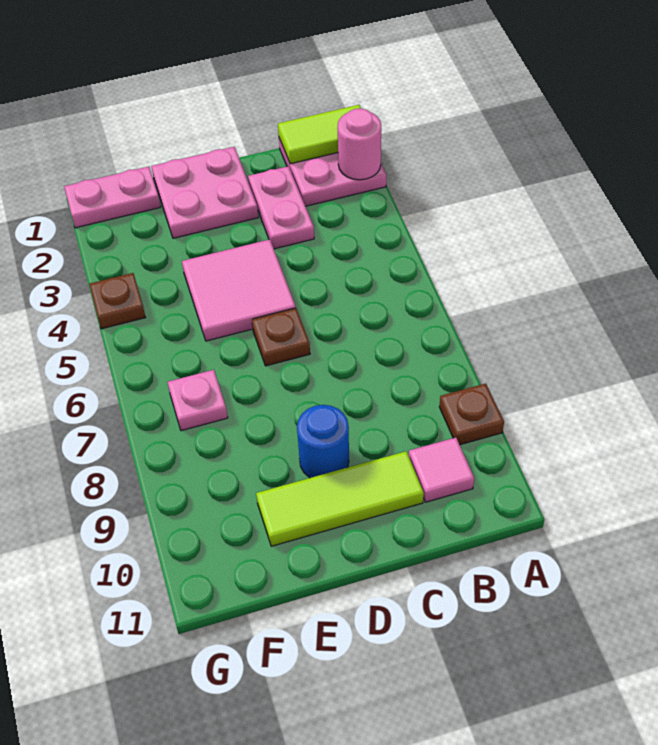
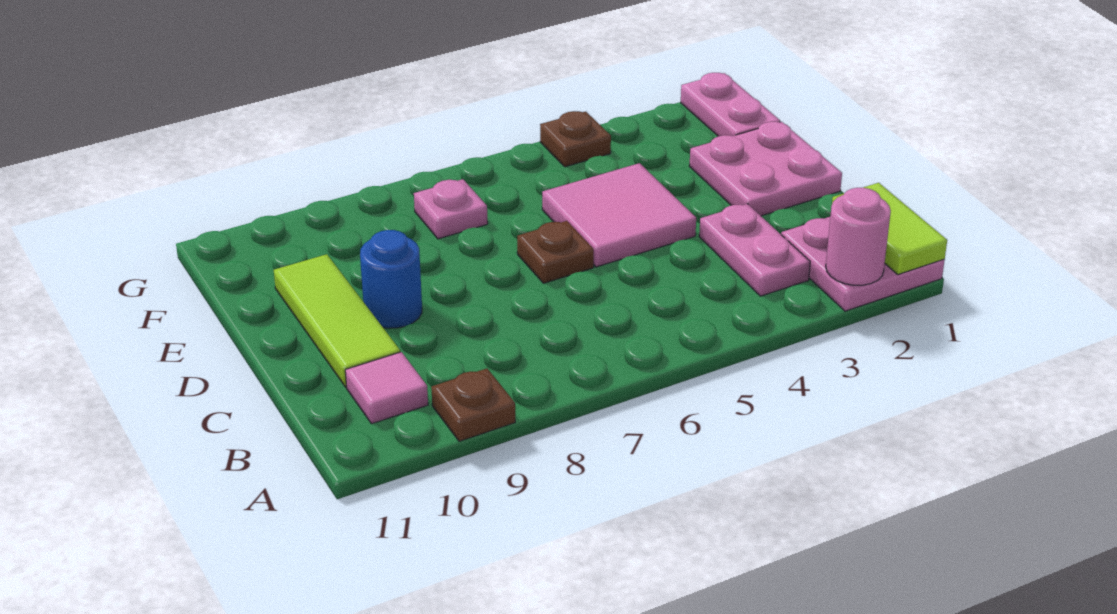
pink plate C2:C3 level 1 -> pink plate B3:C3 level 1

